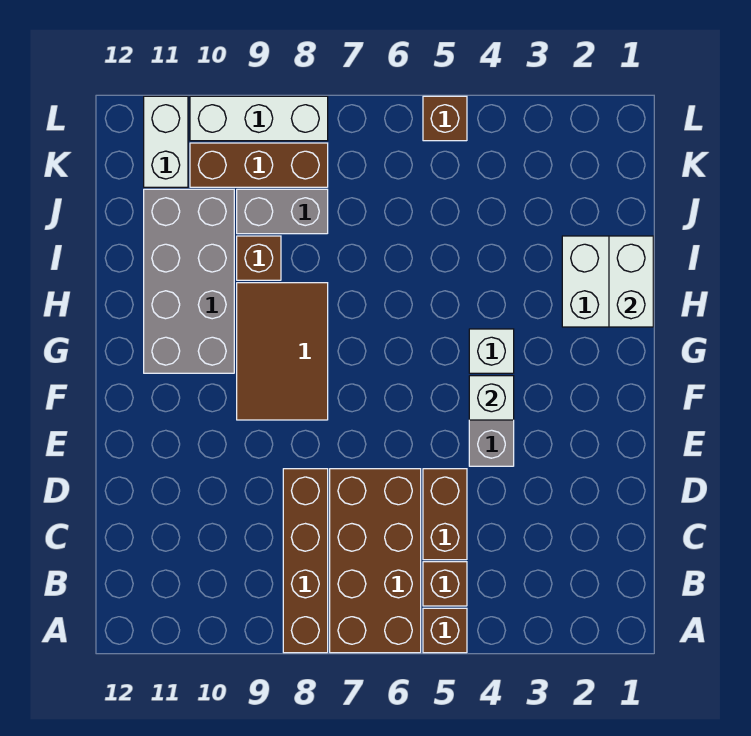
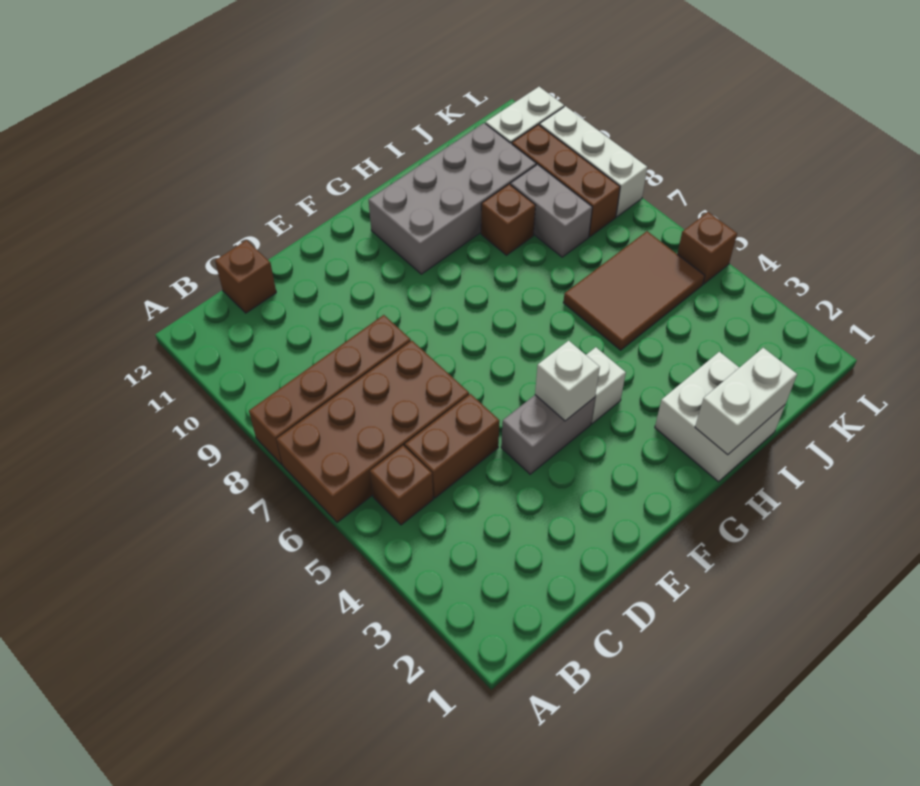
brown brick A5 level 1 -> brown brick C12 level 1
brown tile F8:H9 level 1 -> brown tile I5:K6 level 1

